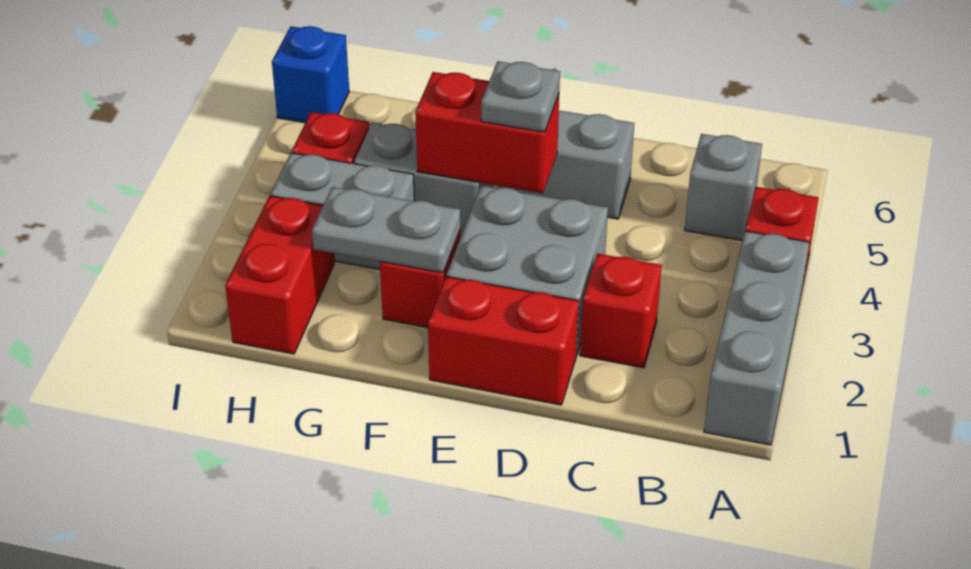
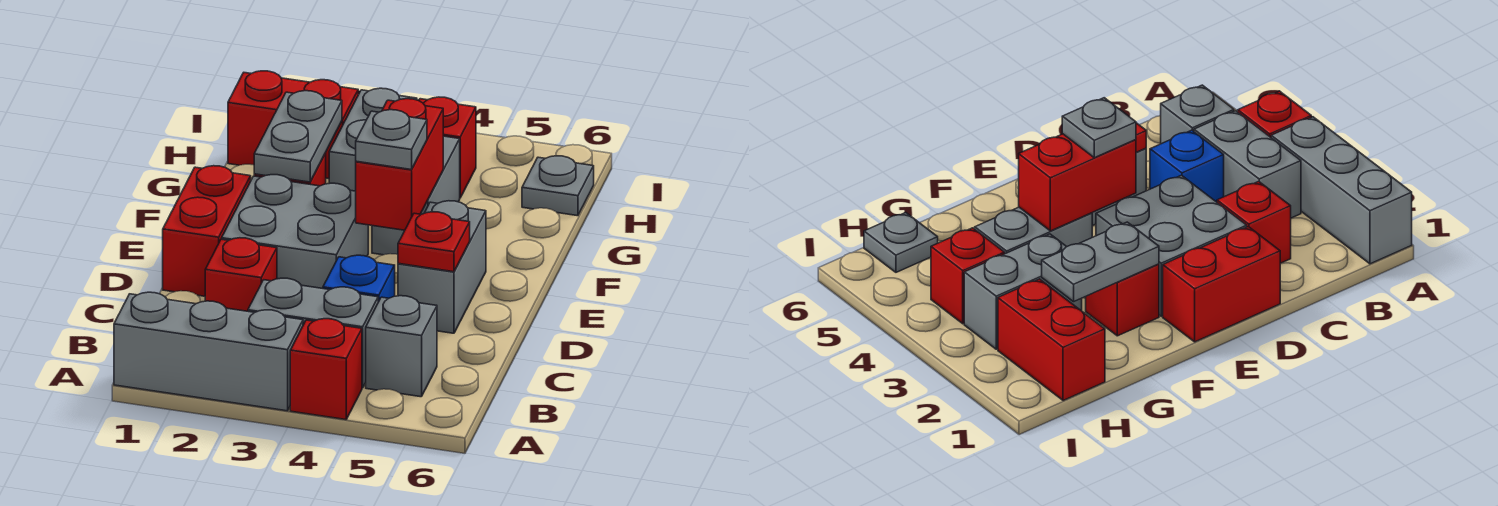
none -> grey brick B3:B4 level 1
none -> red plate D5 level 2
none -> grey plate H6 level 1
blue brick I6 level 1 -> blue brick C4 level 1

